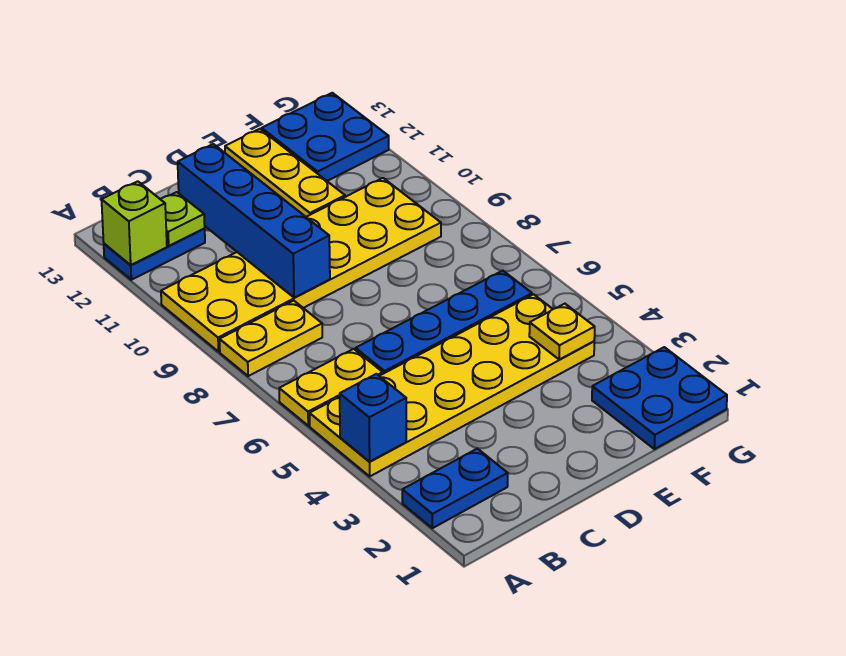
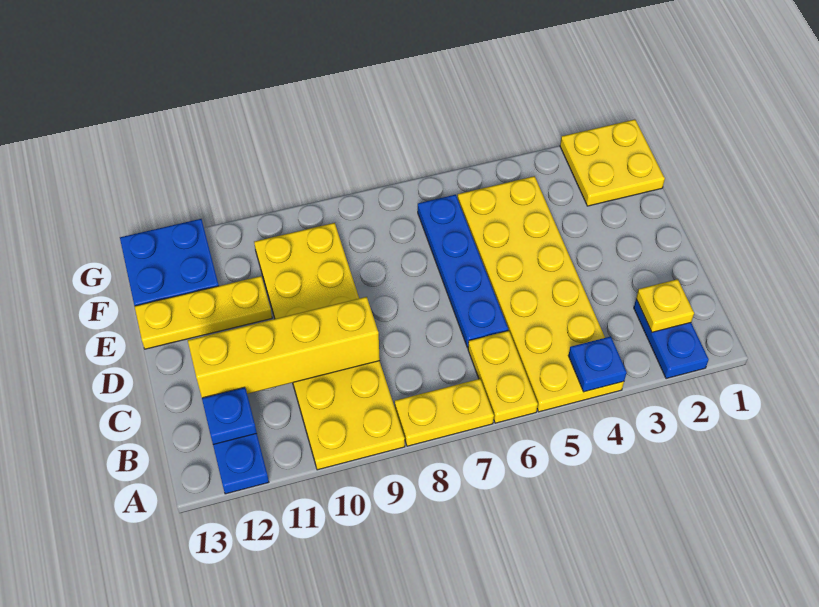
blue brick A4 level 2 -> blue plate A4 level 2
yellow plate A8:B8 level 1 -> yellow plate A7:A8 level 1
lime brick A12 level 2 -> none
lime plate B12 level 2 -> blue plate B12 level 2
blue brick C9:C12 level 2 -> yellow brick C9:C12 level 2
blue plate F1:G2 level 1 -> yellow plate F1:G2 level 1
yellow plate F4 level 2 -> yellow plate B2 level 2

